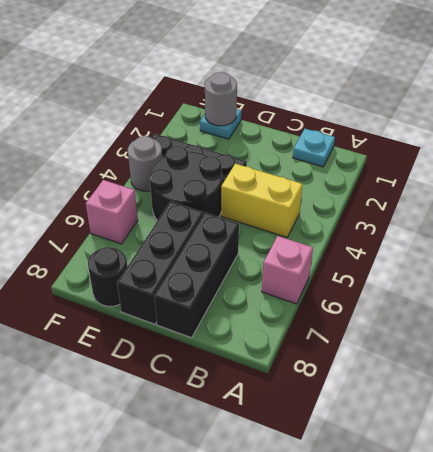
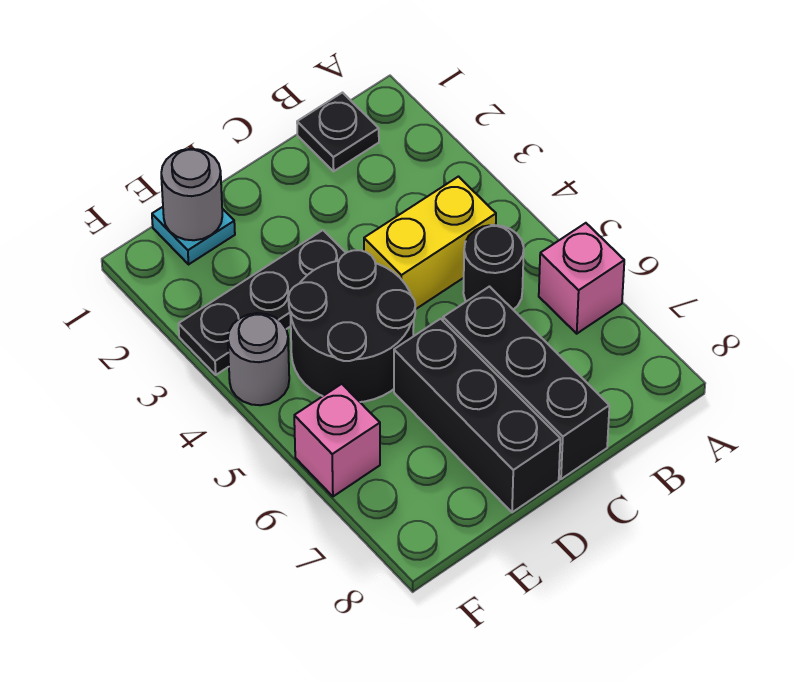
cyan plate B1 level 1 -> black plate B1 level 1
black round brick E8 level 1 -> black round brick B5 level 1

